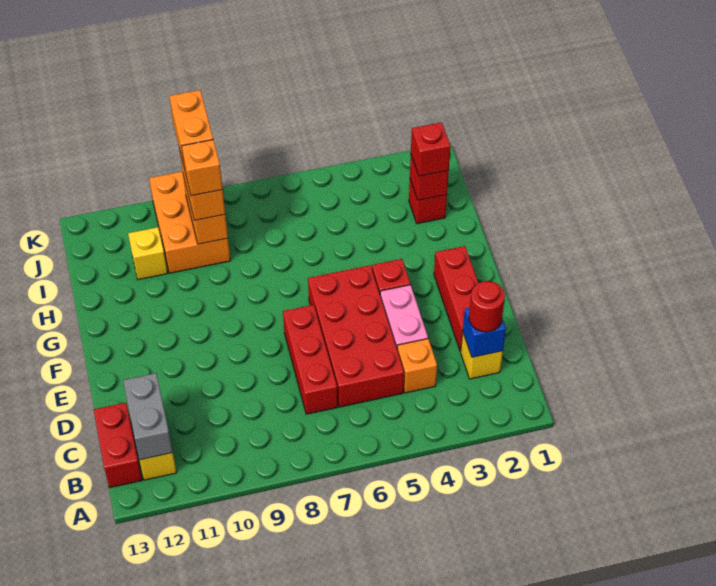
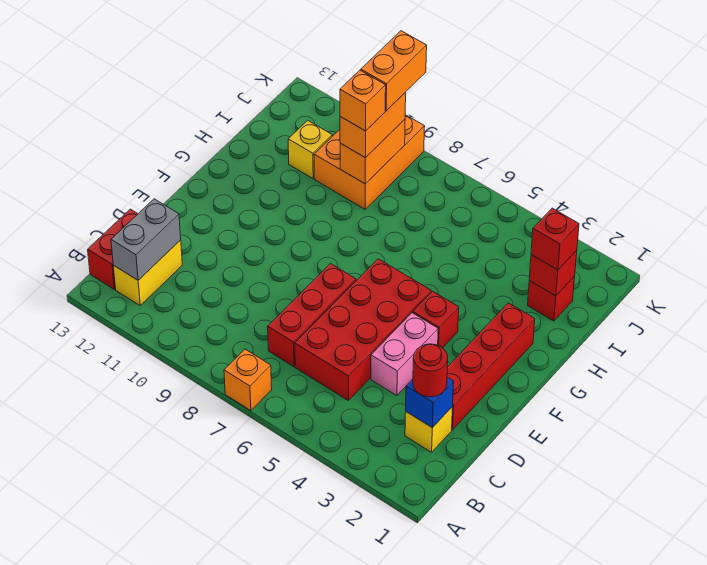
orange brick C4 level 1 -> orange brick A7 level 1
red brick D2:F2 level 1 -> red brick D2:G2 level 1

